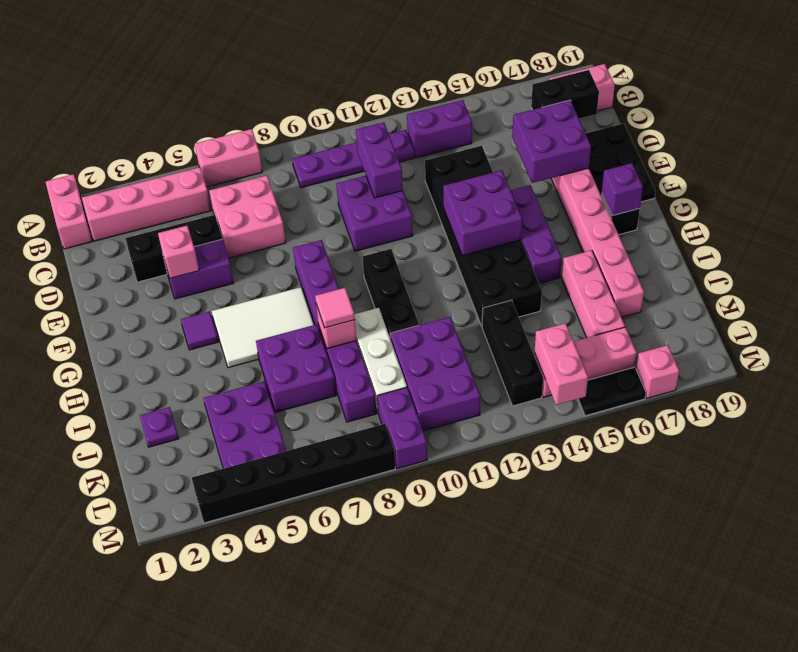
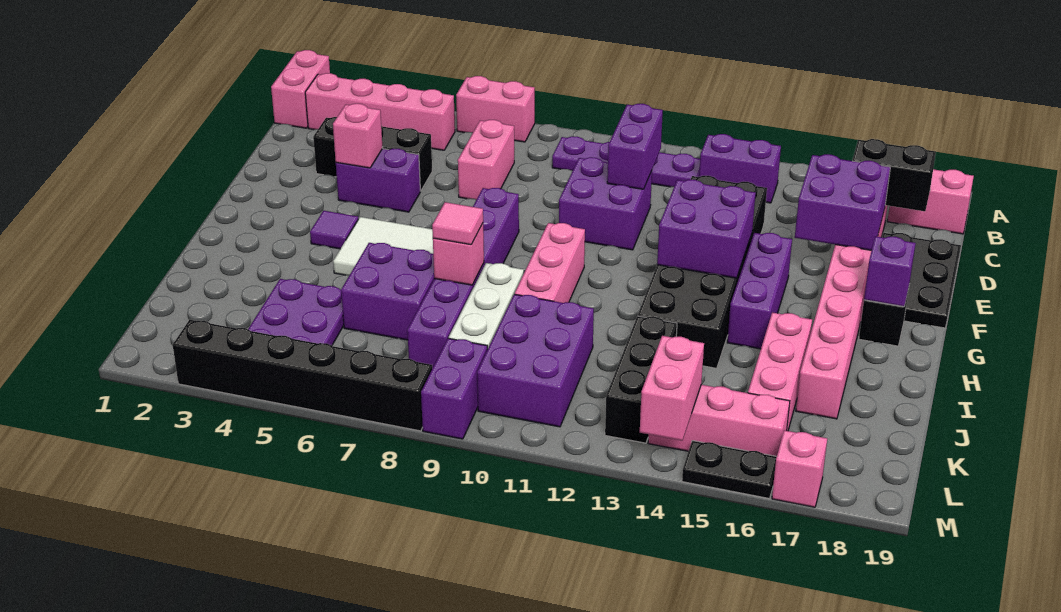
pink brick C6:D7 level 1 -> pink brick C7:D7 level 1
black brick G10:I10 level 1 -> pink brick G10:I10 level 1
purple plate J2 level 1 -> none

